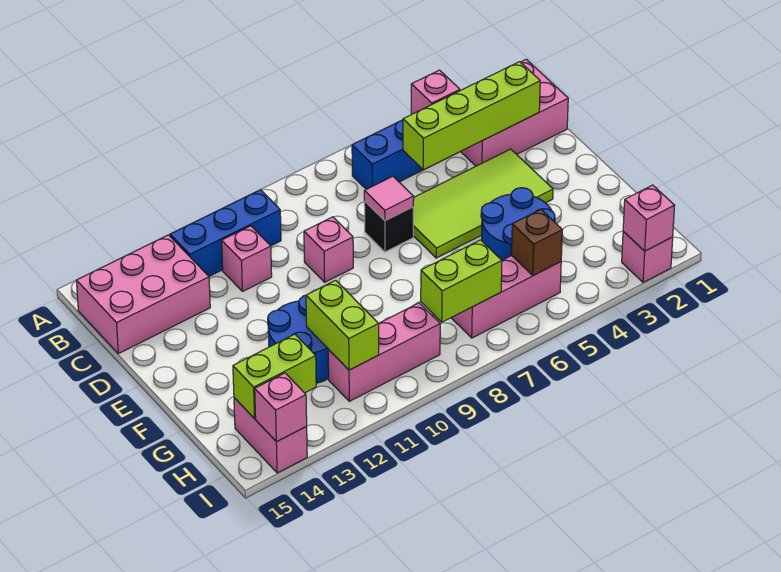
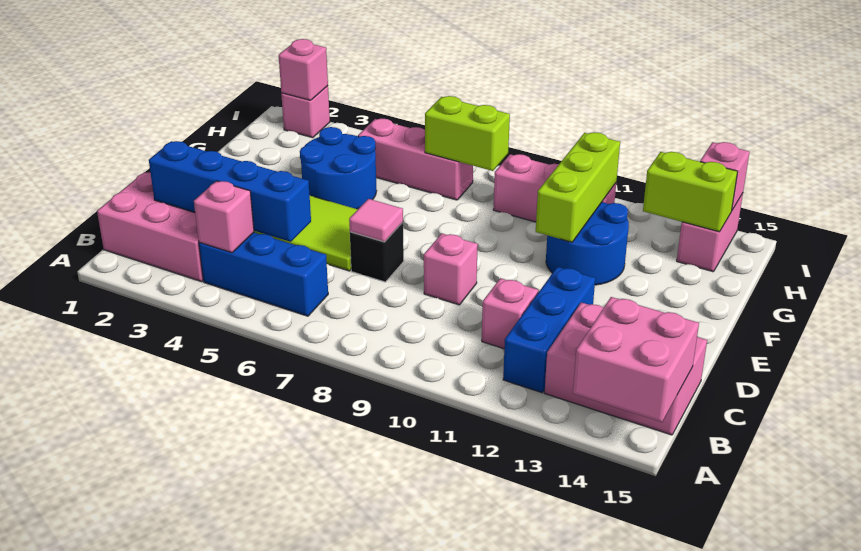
none -> pink brick A14:B15 level 2
blue brick B10:B12 level 1 -> blue brick B12:D12 level 1
lime brick C2:C5 level 2 -> blue brick C2:C5 level 2
lime brick G11:H11 level 2 -> lime brick F11:H11 level 2
brown brick H5 level 2 -> none

